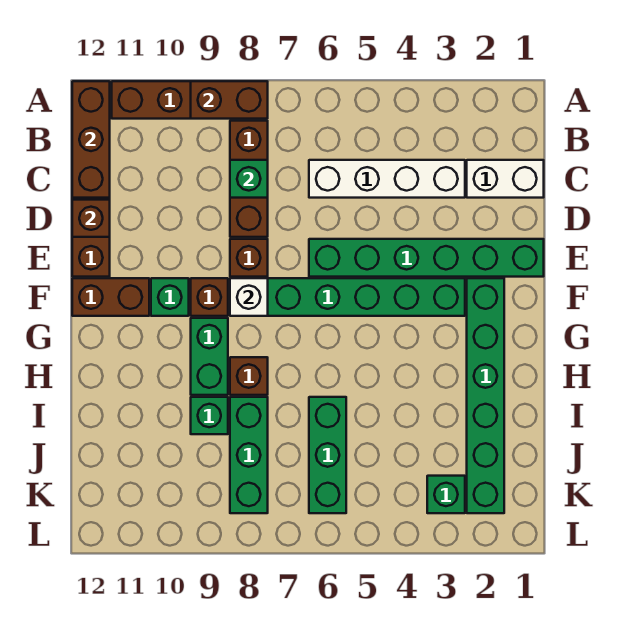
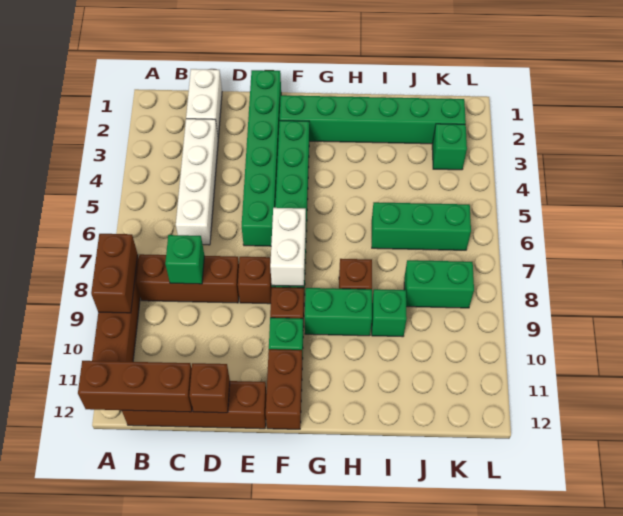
white brick F8 level 2 -> white brick F7:F8 level 2
green brick I8:K8 level 1 -> green brick J8:K8 level 1

